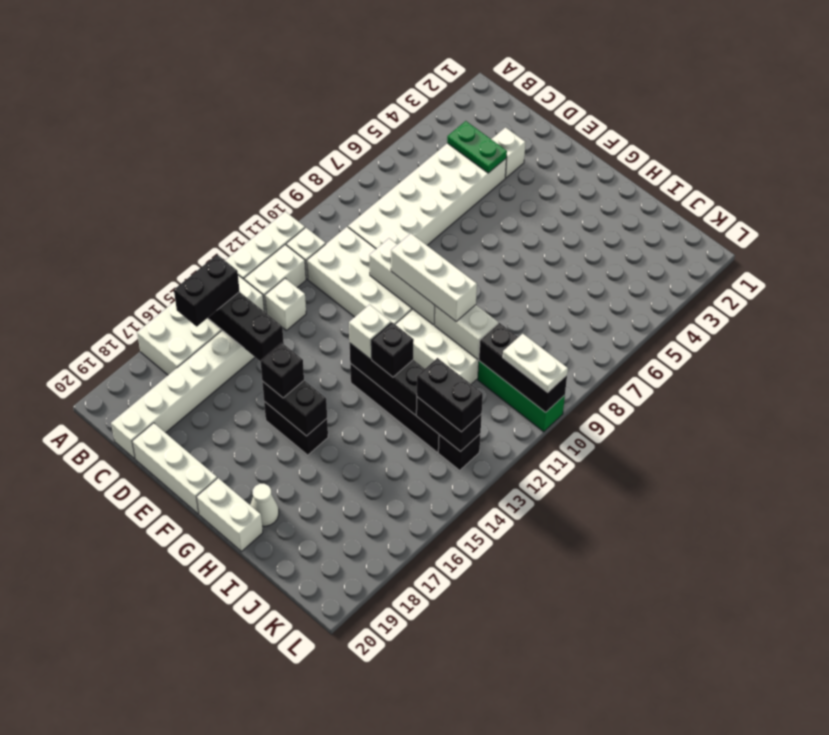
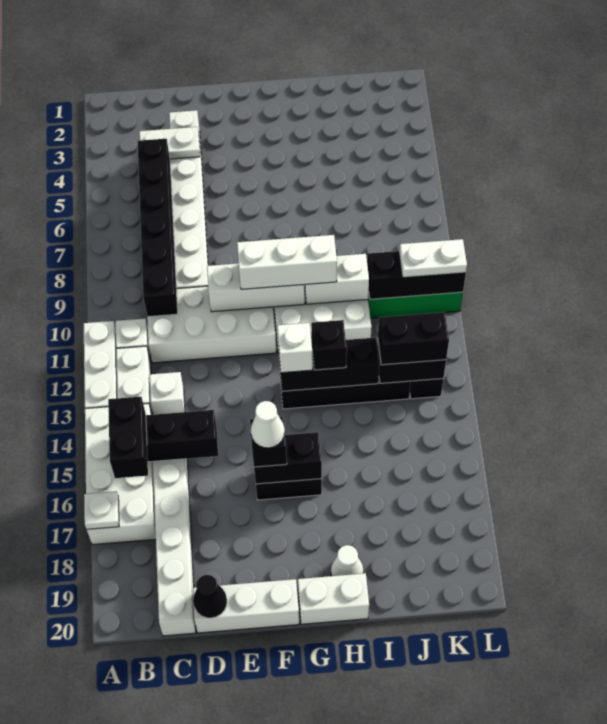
none -> white plate A17 level 2
green plate C4:D4 level 2 -> white plate C4:D4 level 2
none -> black brick C5:C10 level 2
none -> black cone D20 level 2
none -> white cone F16 level 4

